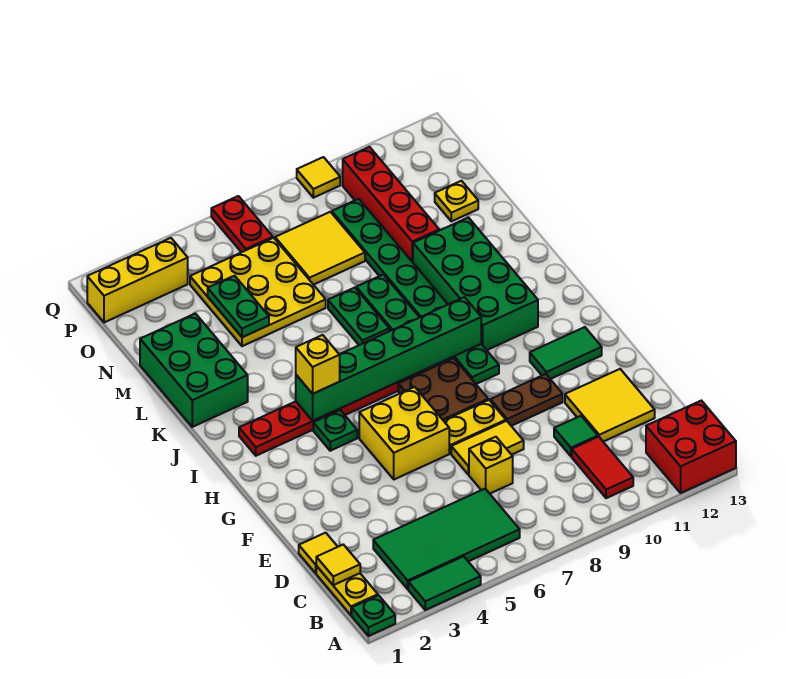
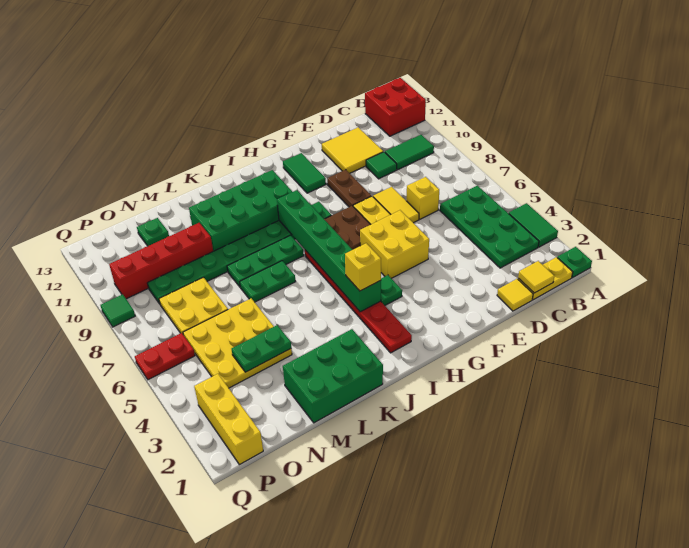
green tile B3:C6 level 1 -> green plate B3:C6 level 1
red tile B10:C10 level 1 -> green tile B10:C10 level 1
yellow tile N7:O8 level 1 -> yellow plate N7:O8 level 1
yellow plate N12 level 1 -> green plate N12 level 1
yellow tile Q9 level 1 -> green tile Q9 level 1

